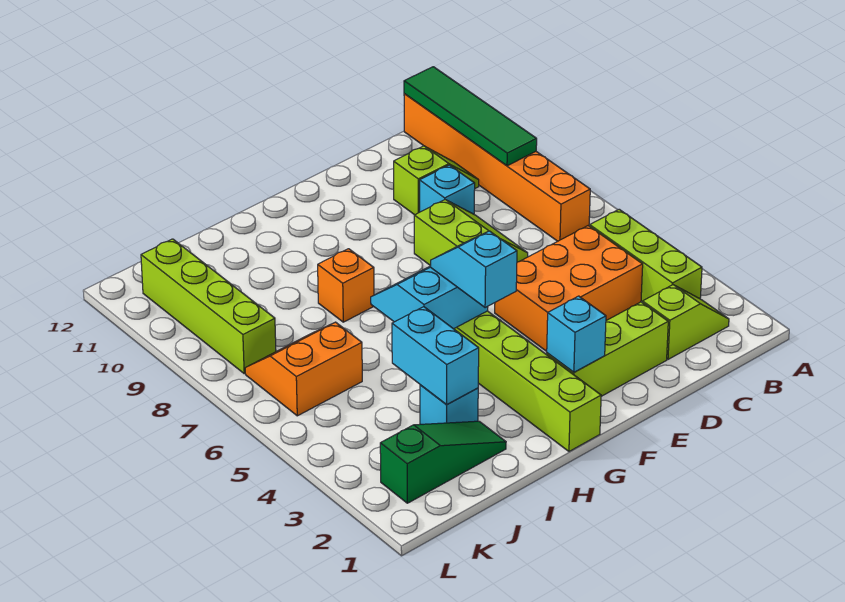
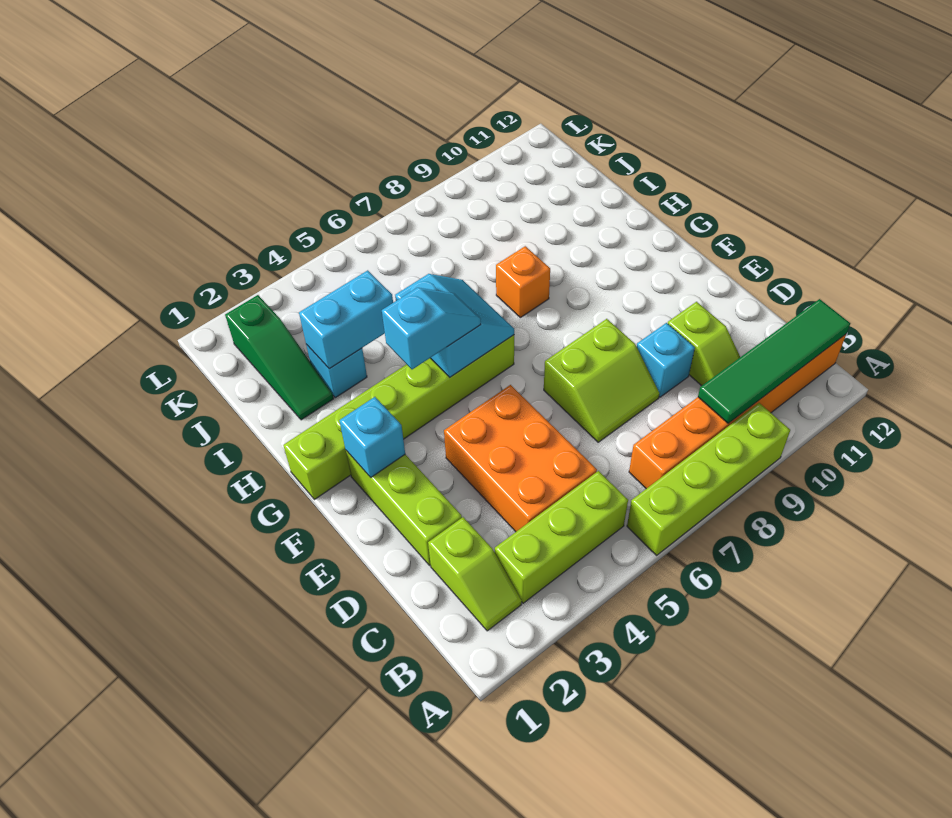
orange slope J6:K7 level 1 top 6 -> none
lime brick K8:K11 level 1 -> lime brick A6:A9 level 1

